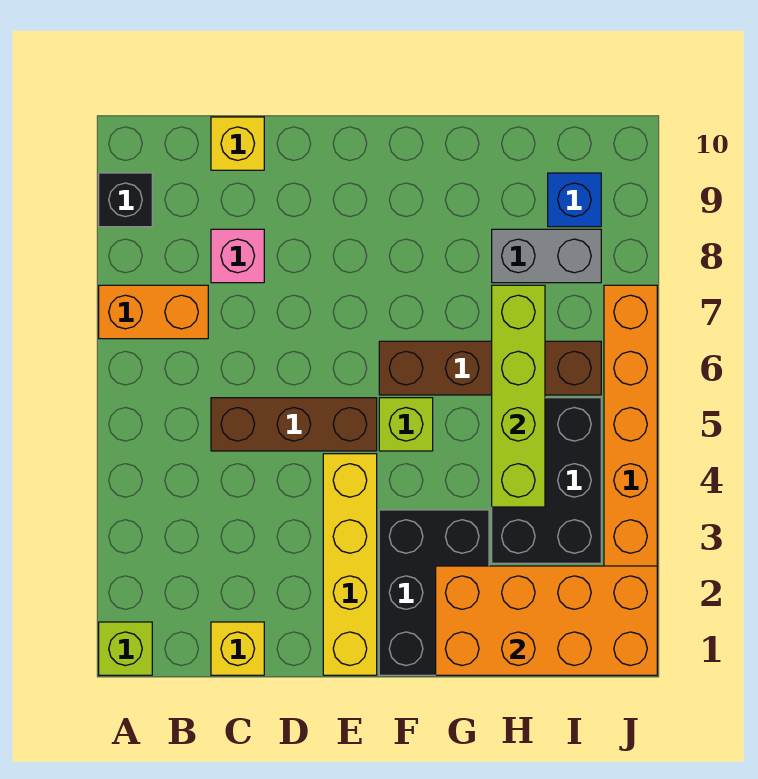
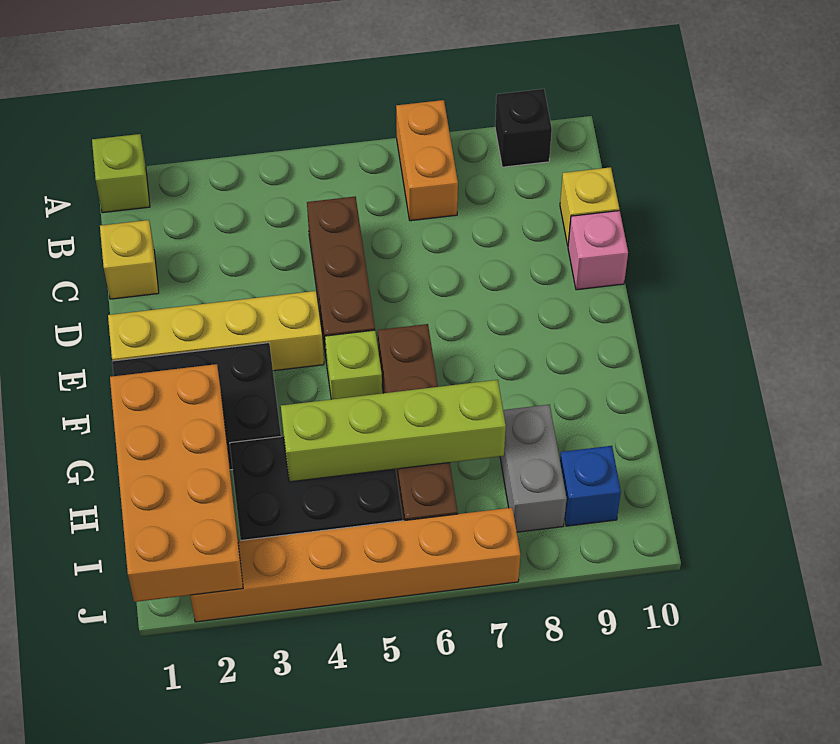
pink brick C8 level 1 -> pink brick D10 level 1

